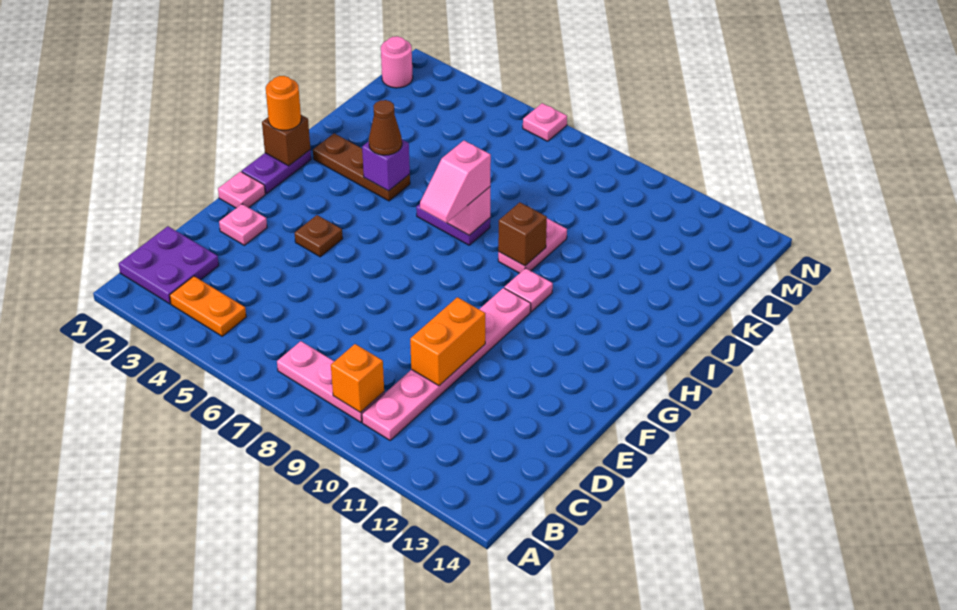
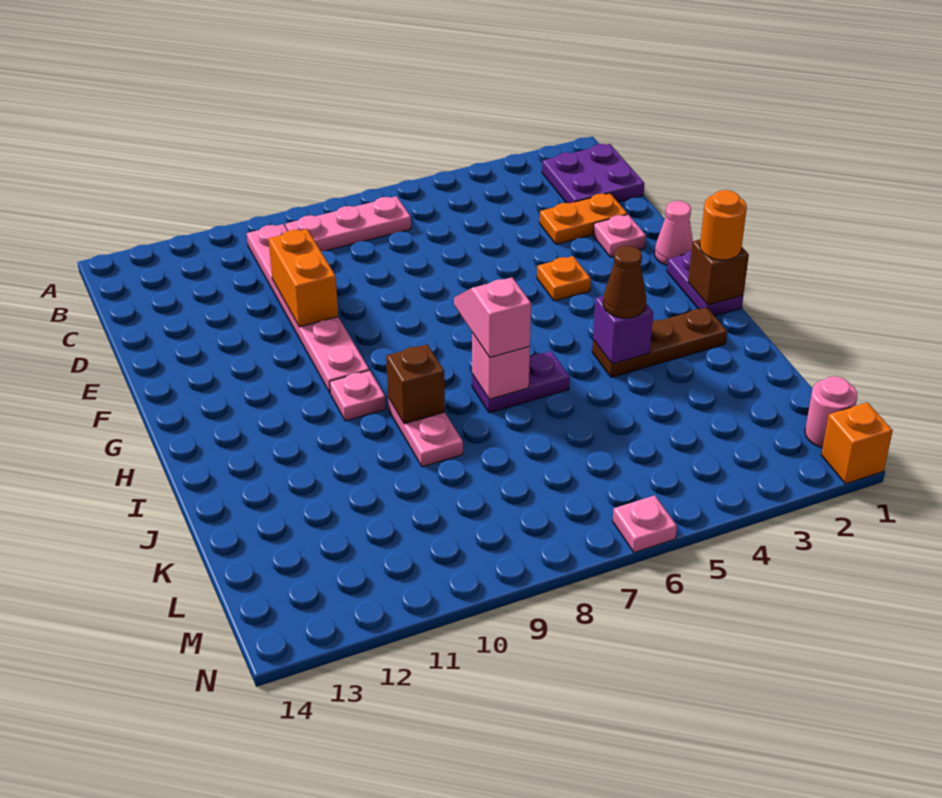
orange plate B3:B4 level 1 -> orange plate D2:D3 level 1
orange brick B9 level 2 -> orange brick N1 level 1
pink plate F1 level 1 -> pink cone F1 level 1
brown plate F4 level 1 -> orange plate F4 level 1

